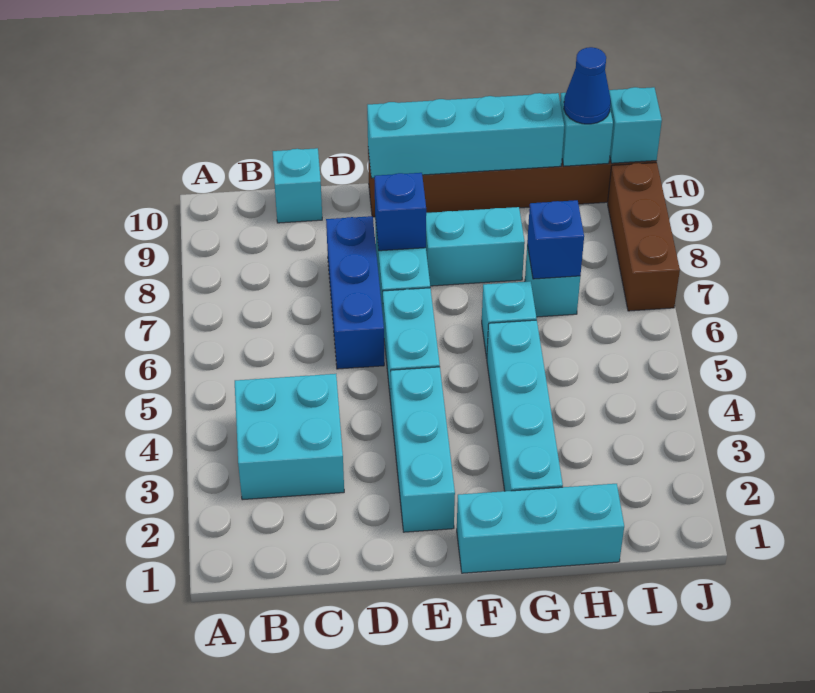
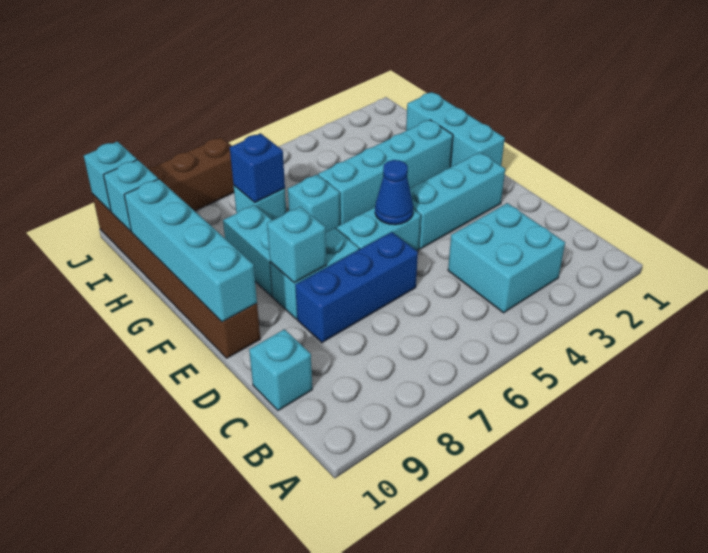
blue brick E8 level 2 -> cyan brick E8 level 2
blue cone I10 level 3 -> blue cone E5 level 2

